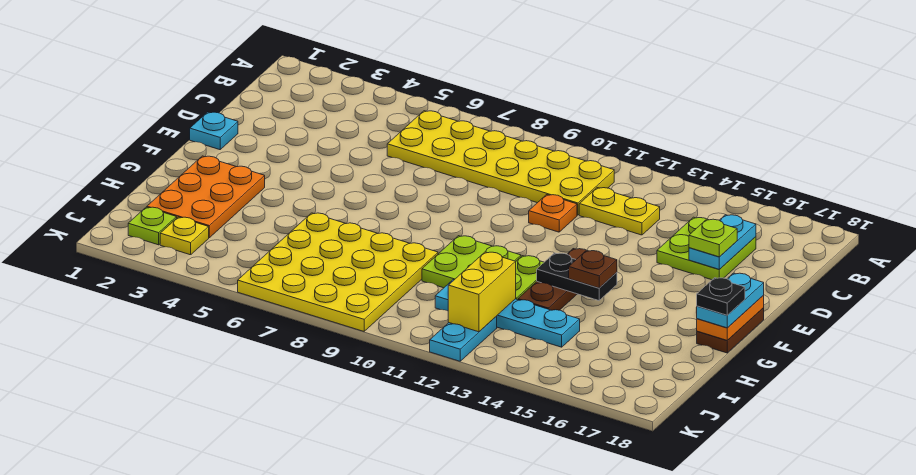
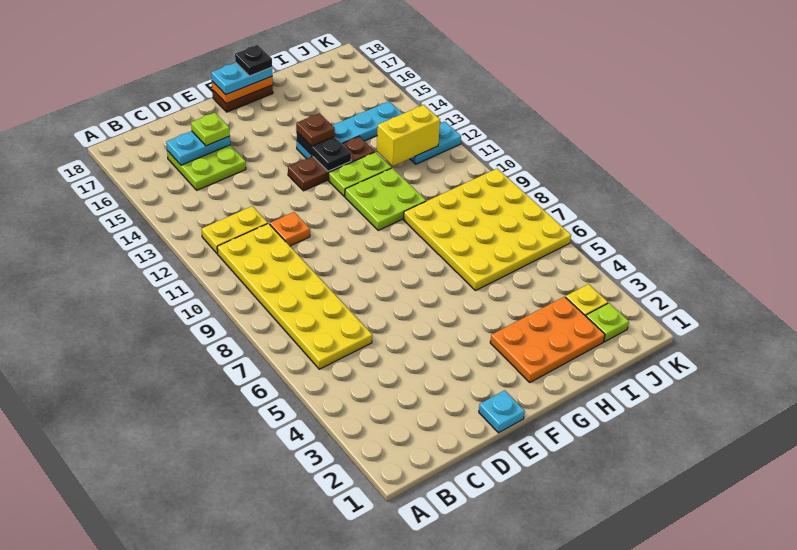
yellow plate C12:C13 level 1 -> yellow plate B12:C12 level 1
cyan plate I11:I14 level 1 -> cyan plate G14:J14 level 1

